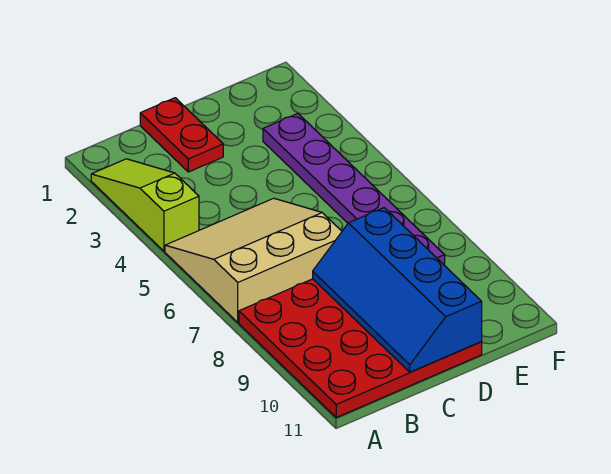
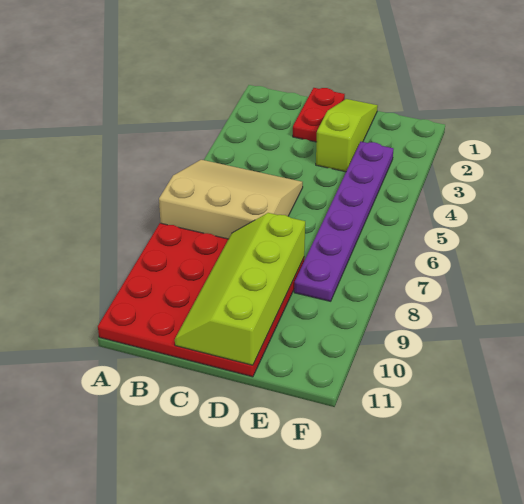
lime slope A2:A4 level 1 top 4 -> lime slope D1:D3 level 1 top 3
blue slope C8:D11 level 2 top D -> lime slope C8:D11 level 2 top D

